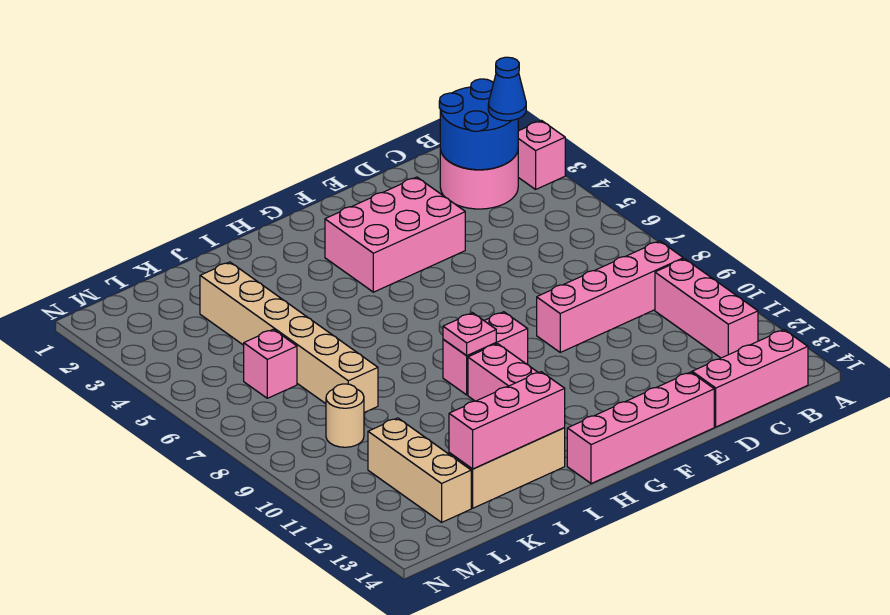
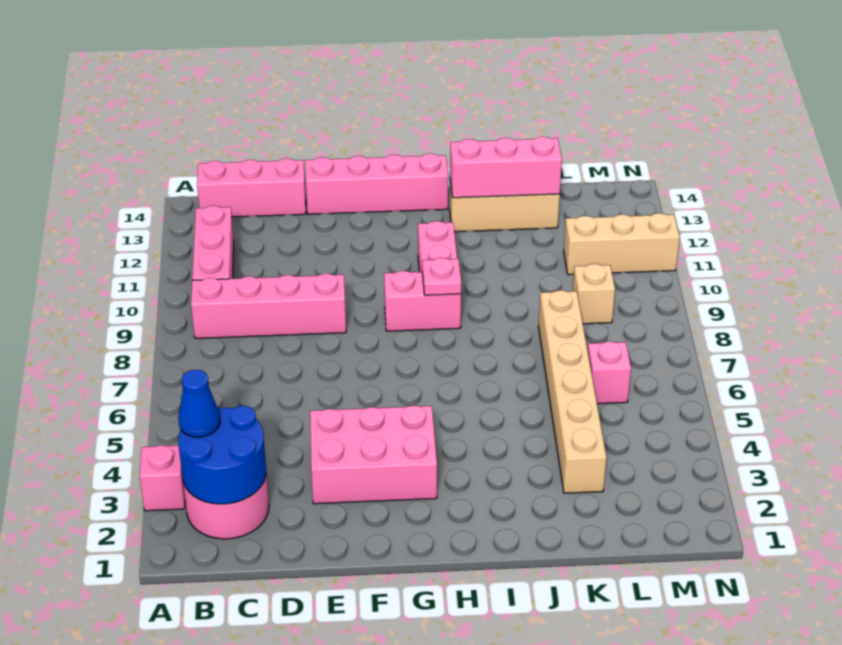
tan round brick L9 level 1 -> tan brick L9 level 1
tan brick L11:L13 level 1 -> tan brick L11:N11 level 1

